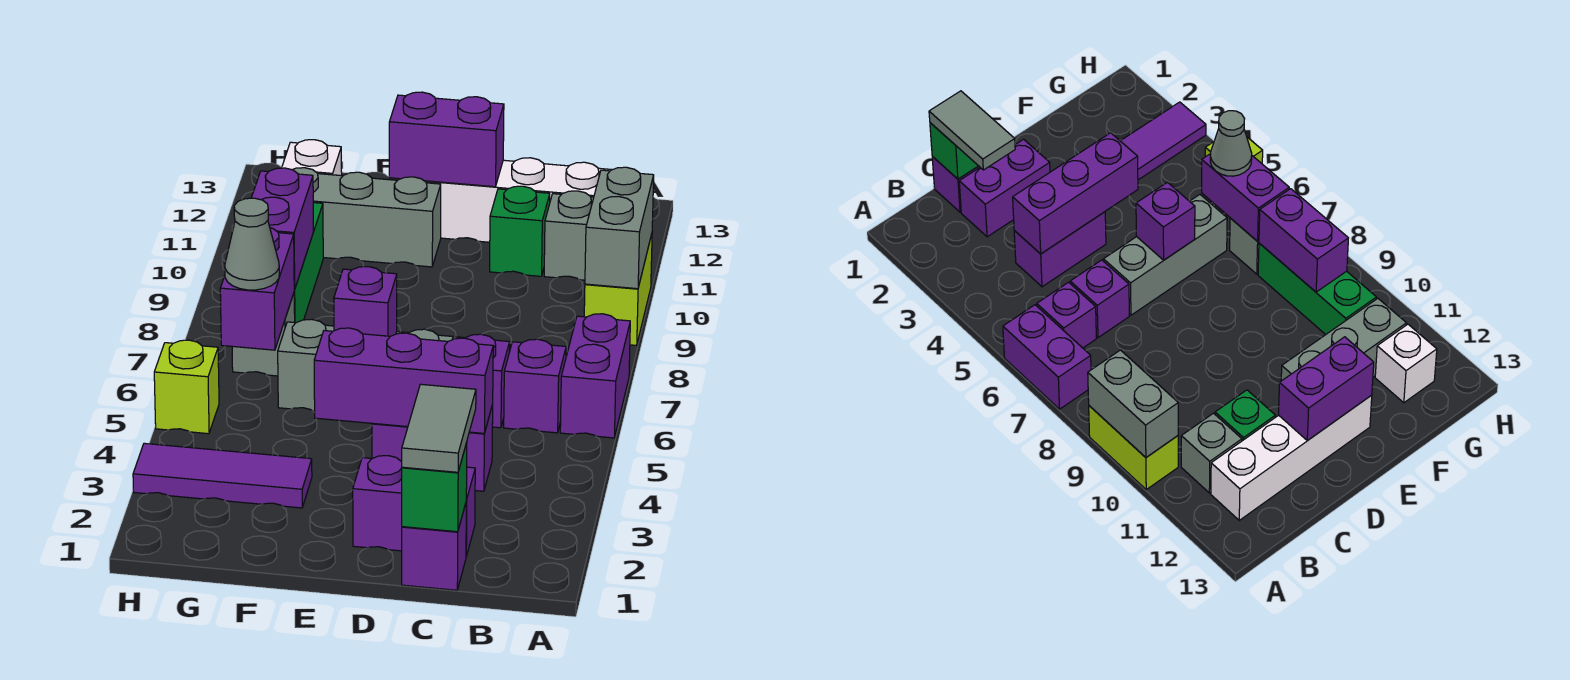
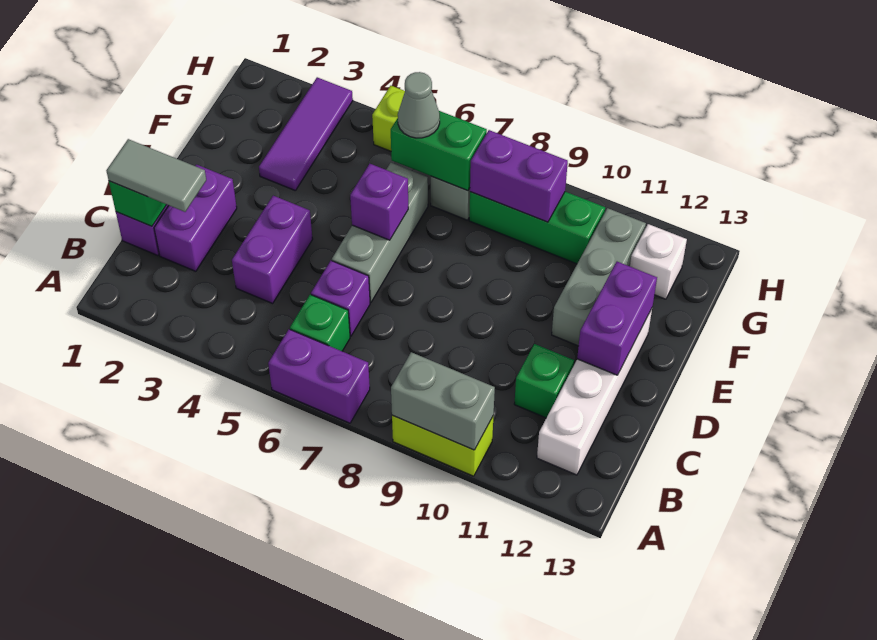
purple brick B6 level 1 -> green brick B6 level 1
grey brick B11 level 1 -> none
purple brick C4:E4 level 2 -> none
purple brick G6:G7 level 2 -> green brick G6:G7 level 2

